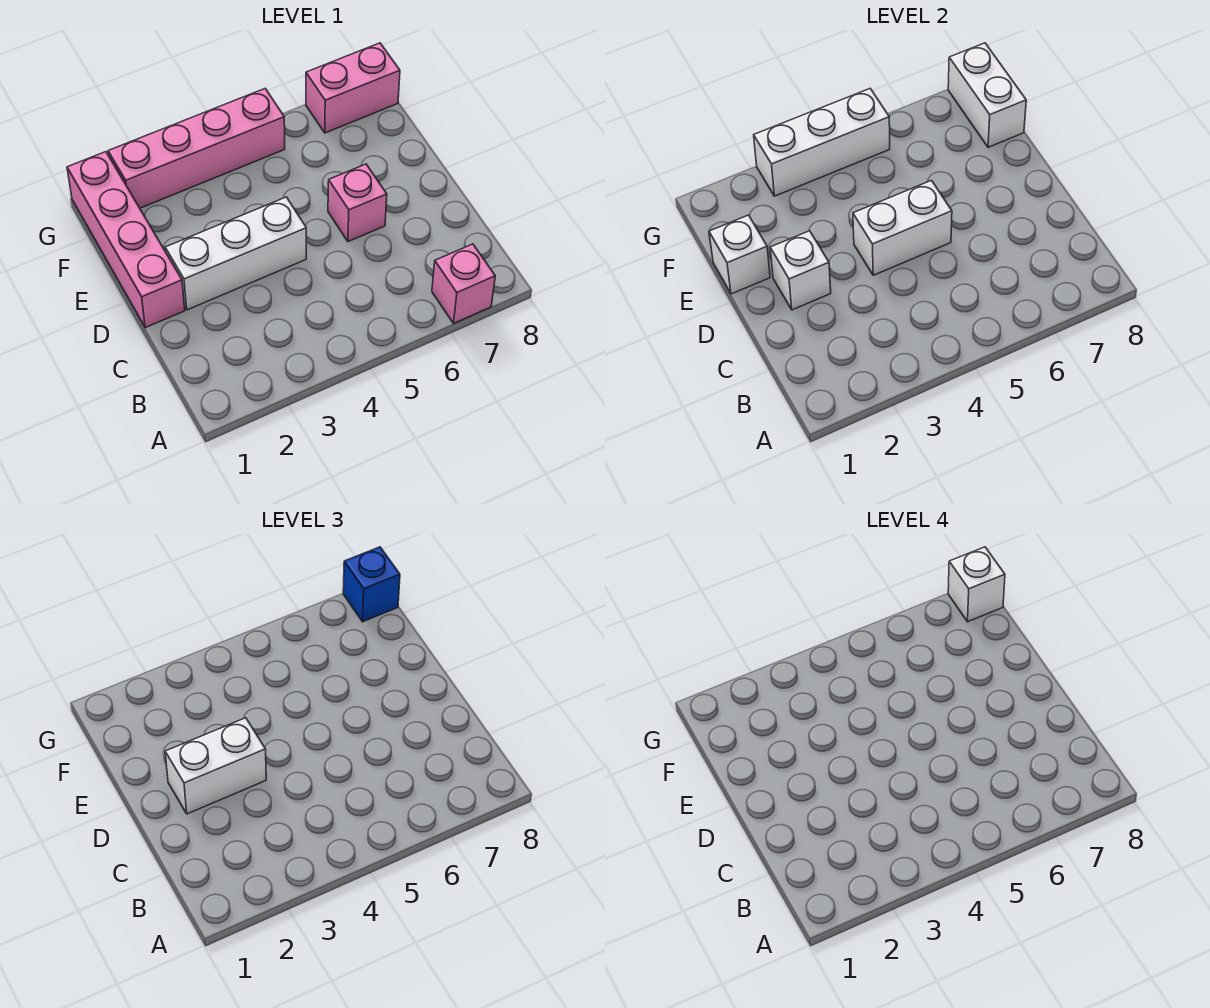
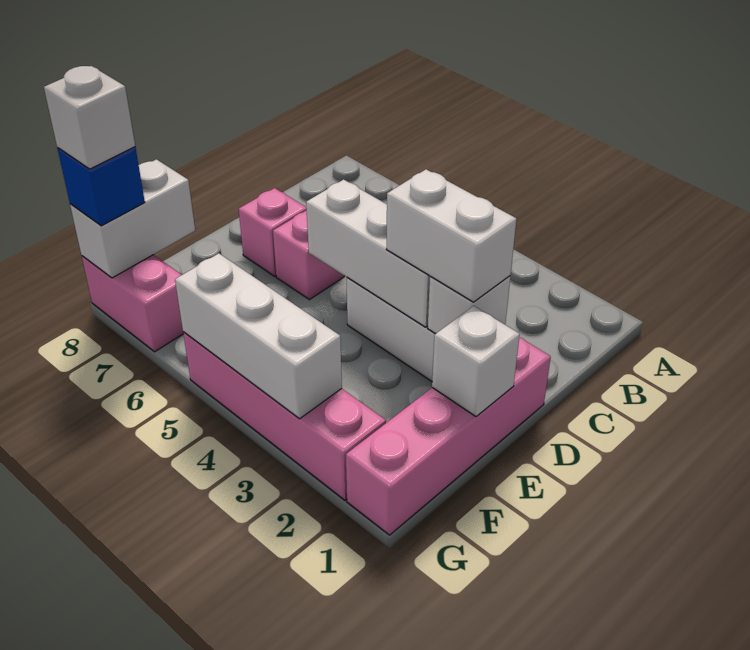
pink brick A7 level 1 -> pink brick D7 level 1
white brick D4:D5 level 2 -> white brick D3:D5 level 2

